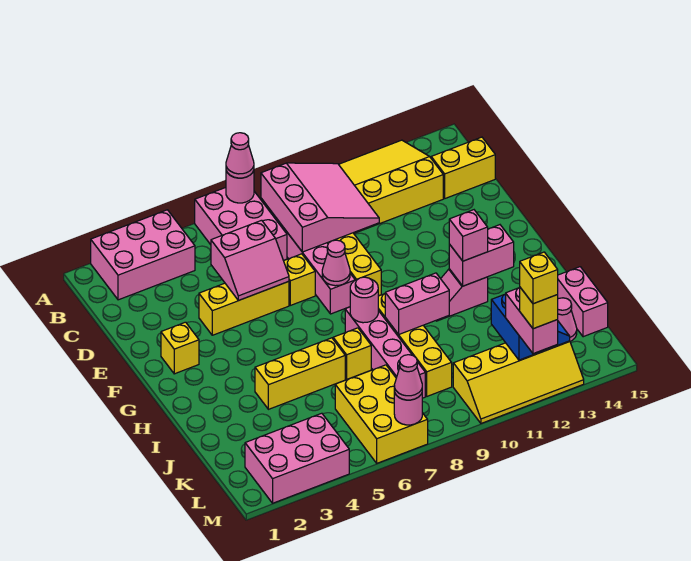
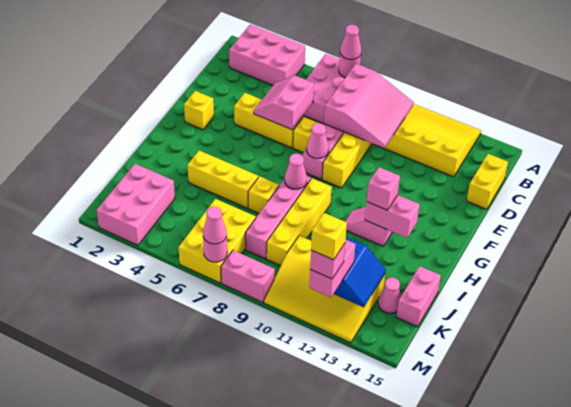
yellow brick C14:C15 level 1 -> yellow brick C15:D15 level 1
pink slope D5:E6 level 2 top D -> pink slope D5:E6 level 2 top 6
pink round brick H8 level 2 -> pink cone H8 level 2
pink brick I9:I10 level 2 -> pink brick M8:M9 level 1
pink brick L2:M4 level 1 -> pink brick K2:M3 level 1
yellow slope L10:M13 level 1 top L -> yellow slope K10:M13 level 1 top K
yellow brick M12 level 4 -> pink brick M12 level 4

